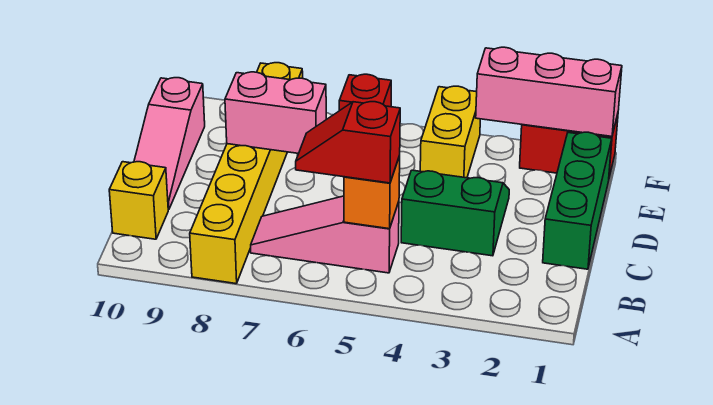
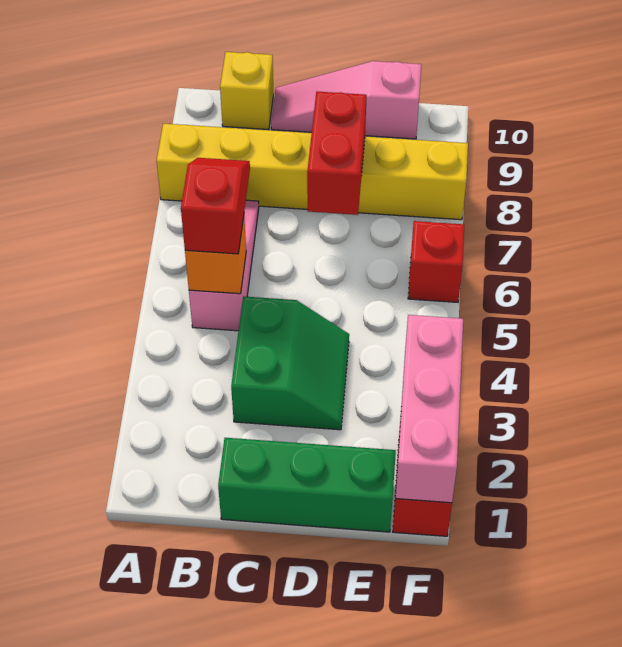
pink brick D7:D8 level 2 -> red brick D7:D8 level 2
yellow brick E4:F4 level 1 -> none

